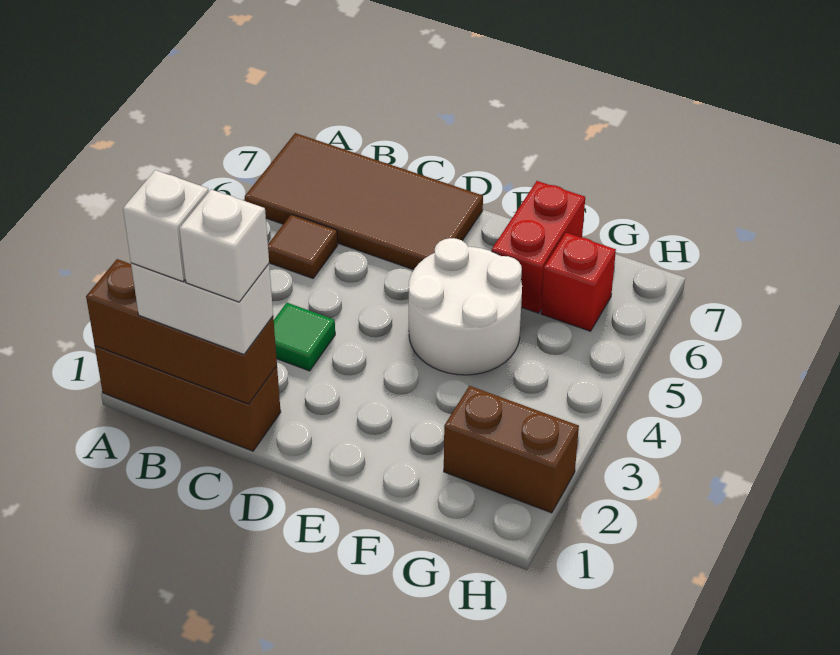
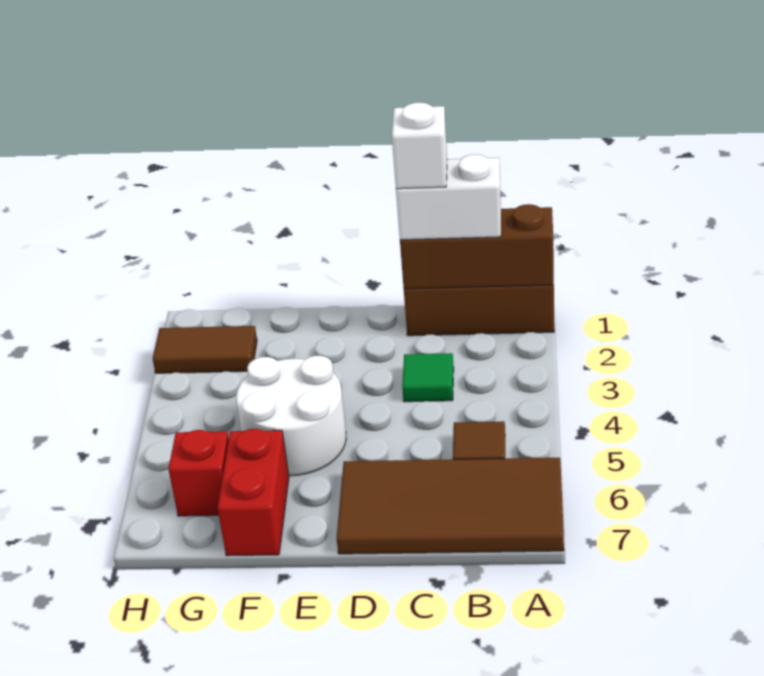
white brick B1 level 4 -> none
brown brick G2:H2 level 1 -> brown tile G2:H2 level 1

